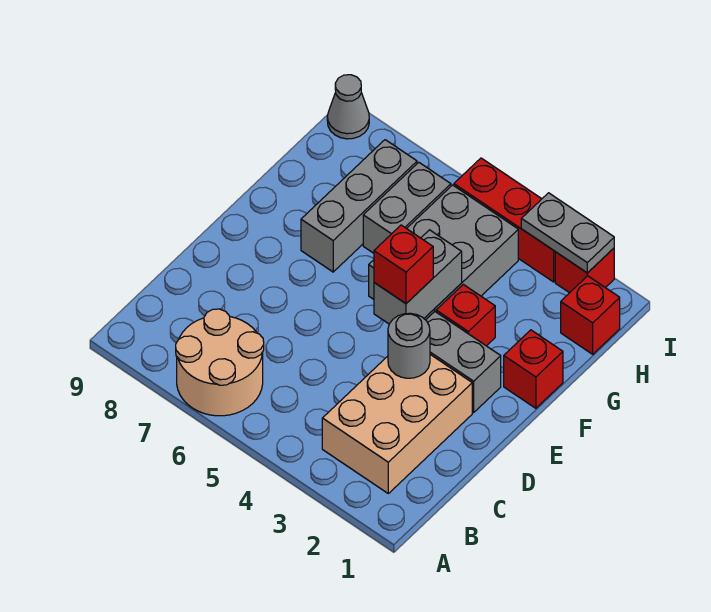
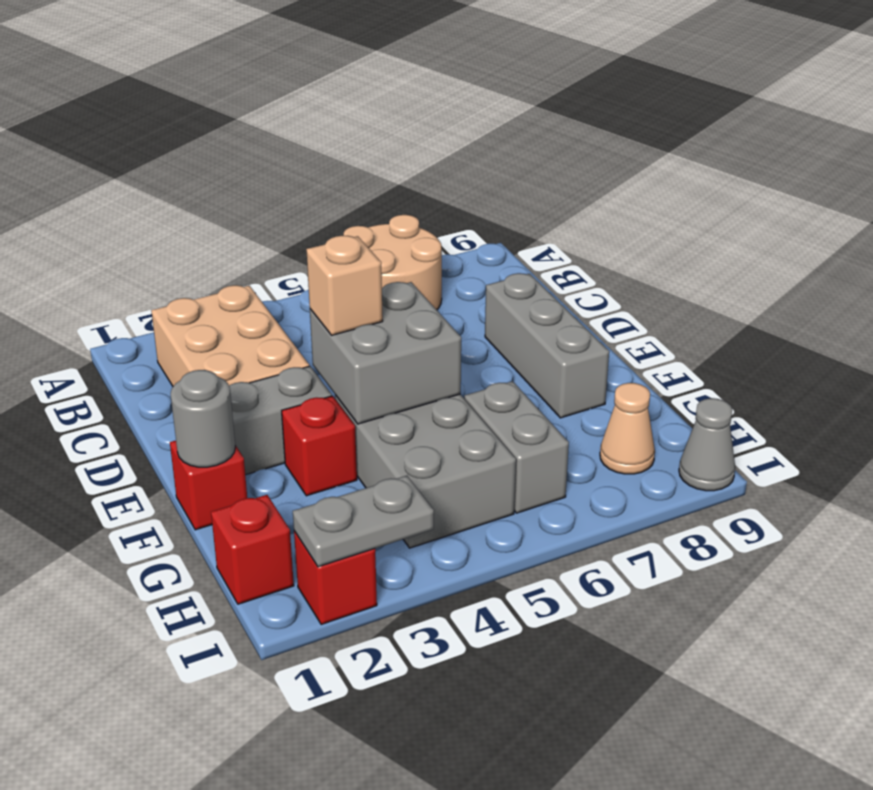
grey round brick D3 level 2 -> grey round brick F1 level 2
grey brick E4:F4 level 2 -> grey brick E4:F5 level 2
red brick E4 level 3 -> tan brick E4 level 3
grey brick F7:H7 level 1 -> grey brick D8:F8 level 1
none -> tan cone H8 level 1
red brick I3:I5 level 1 -> none

